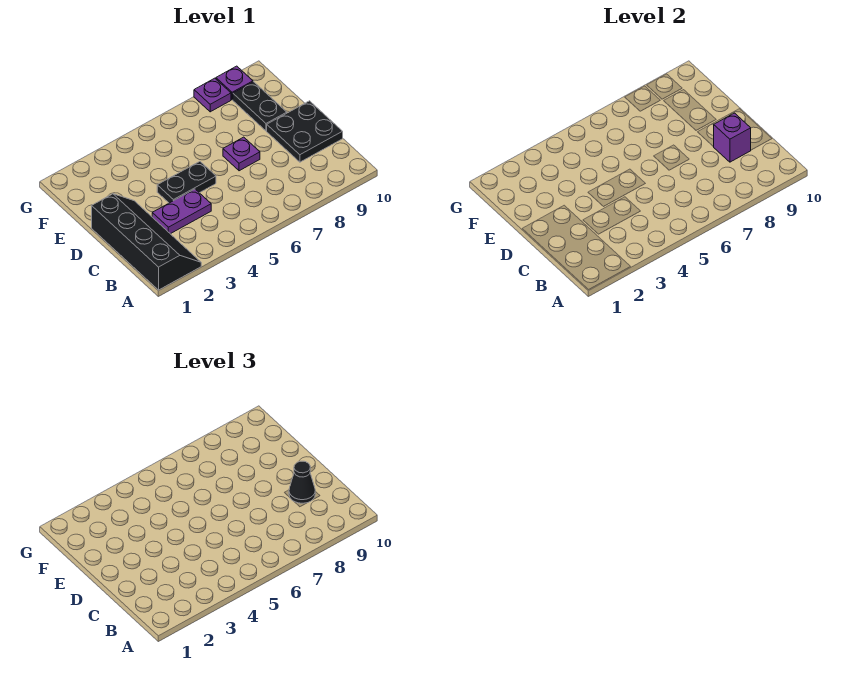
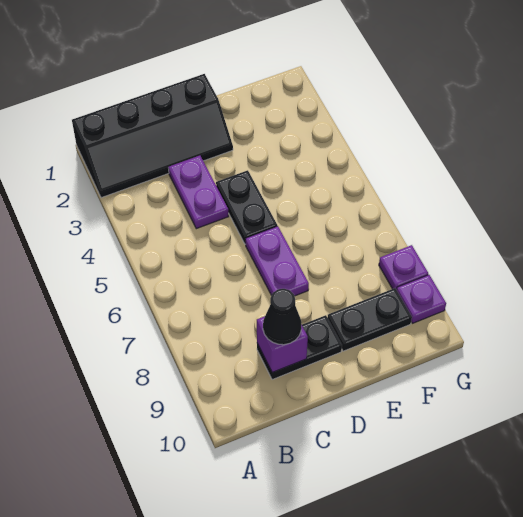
black plate C9:D10 level 1 -> black plate C9:D9 level 1
purple plate D7 level 1 -> purple plate D6:D7 level 1

